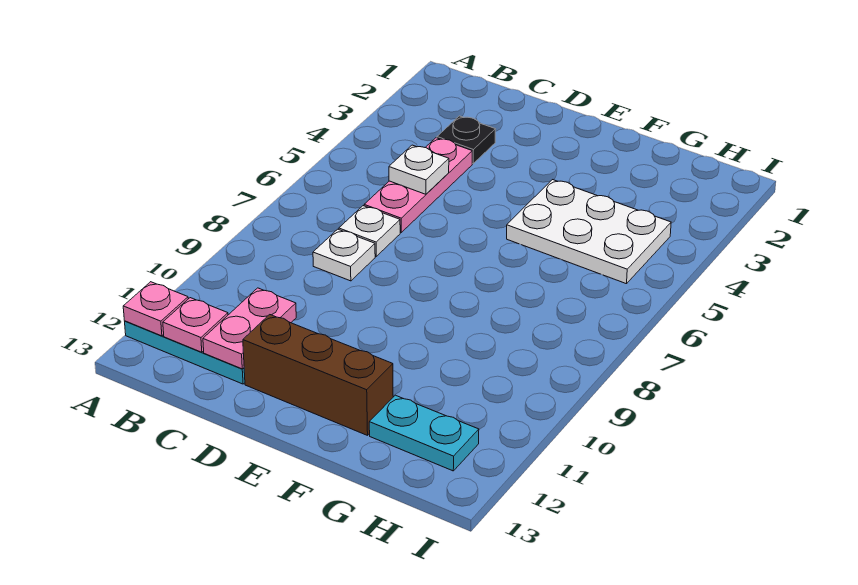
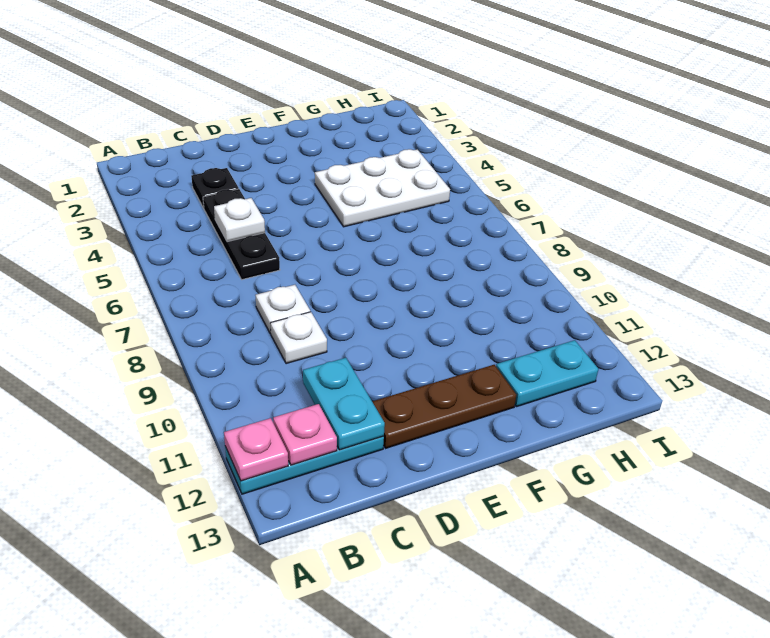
pink plate C4:C6 level 1 -> black plate C4:C6 level 1
white plate C7 level 1 -> white plate C9 level 1
pink plate C11:C12 level 2 -> cyan plate C11:C12 level 2
brown brick D12:F12 level 1 -> brown plate D12:F12 level 1

